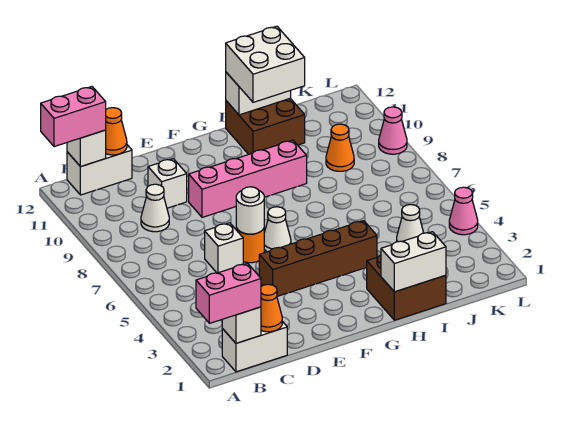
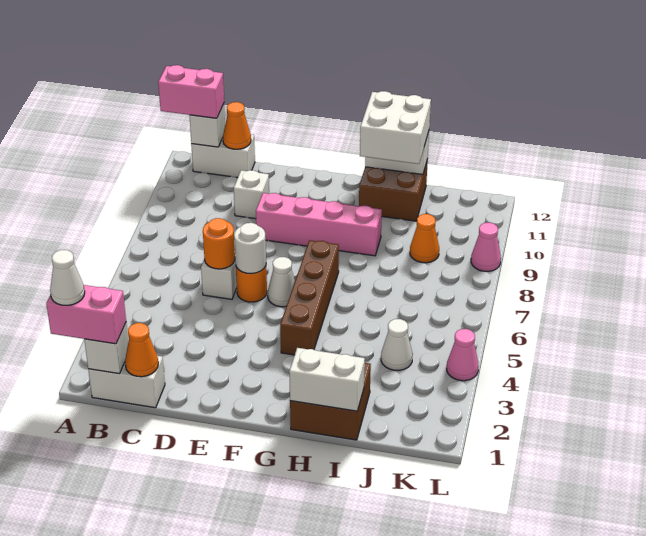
white cone C9 level 1 -> white cone A1 level 4
none -> orange round brick D6 level 2
brown brick E4:H4 level 1 -> brown brick G4:G7 level 1

